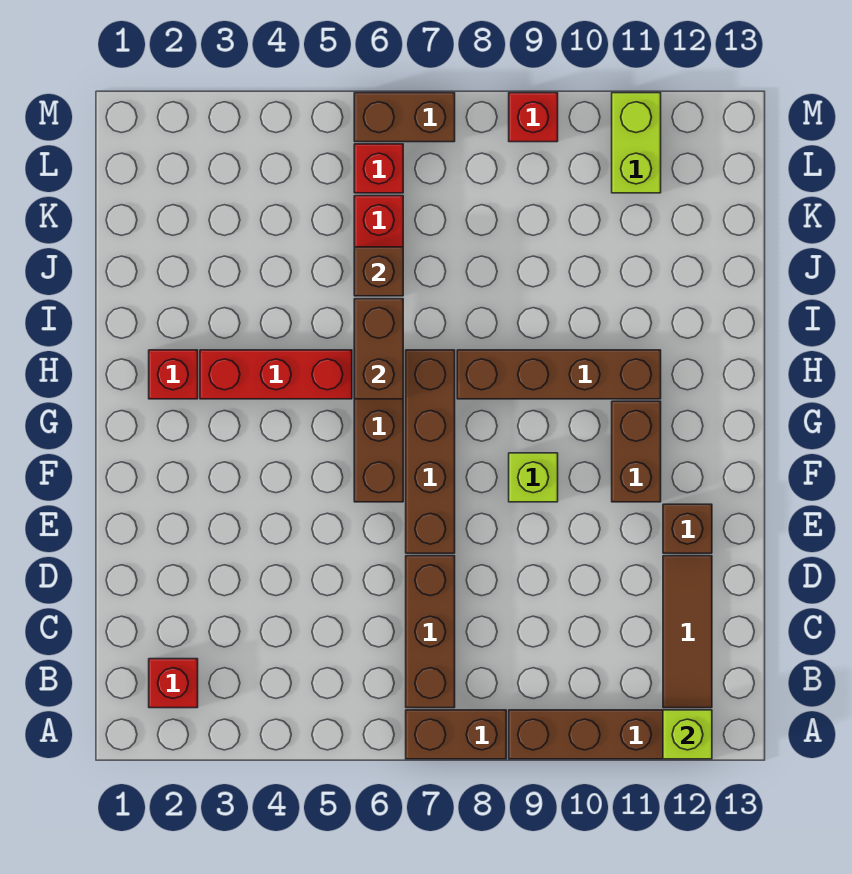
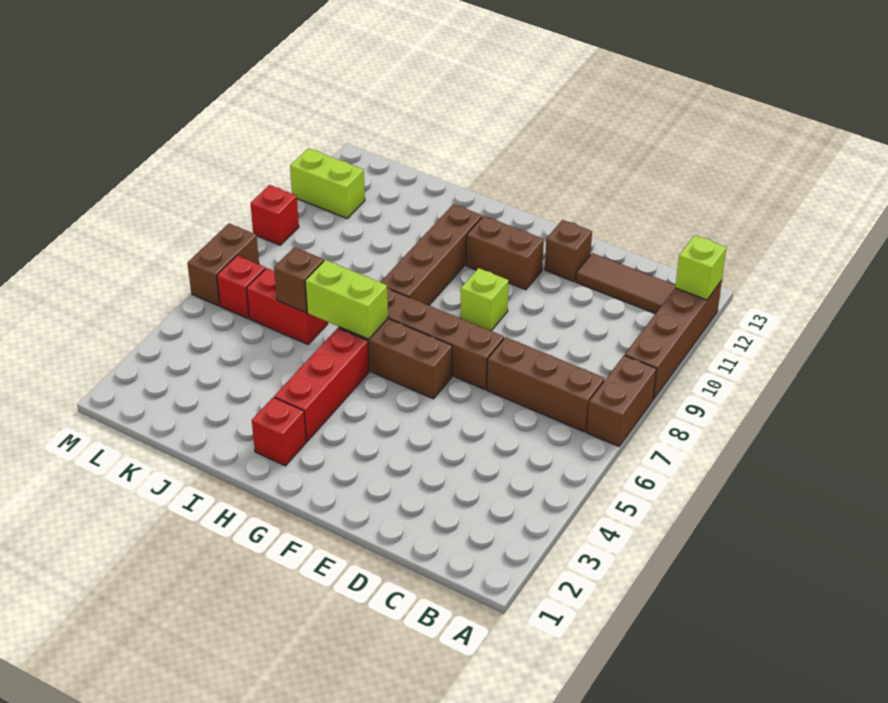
red brick B2 level 1 -> none
brown brick H6:I6 level 2 -> lime brick H6:I6 level 2

